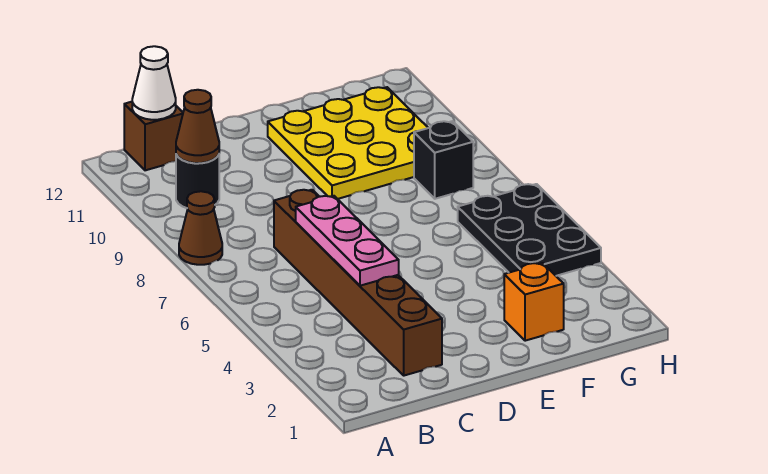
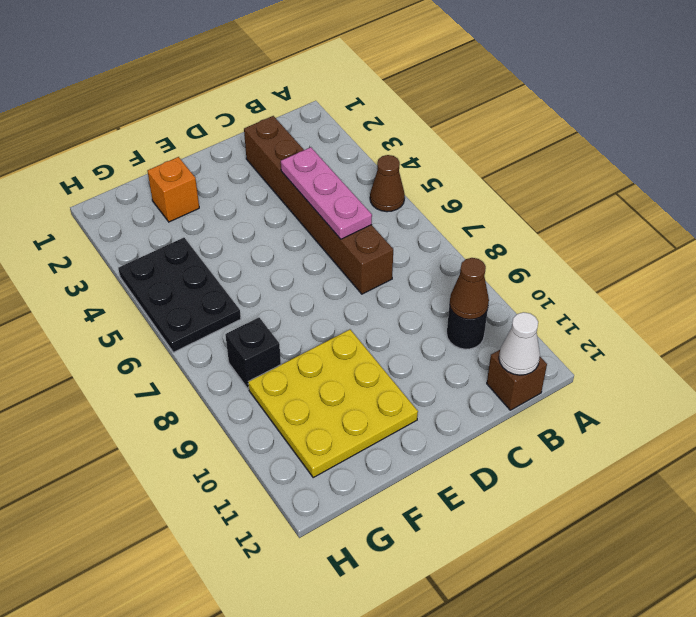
brown cone A8 level 1 -> brown cone A5 level 1

